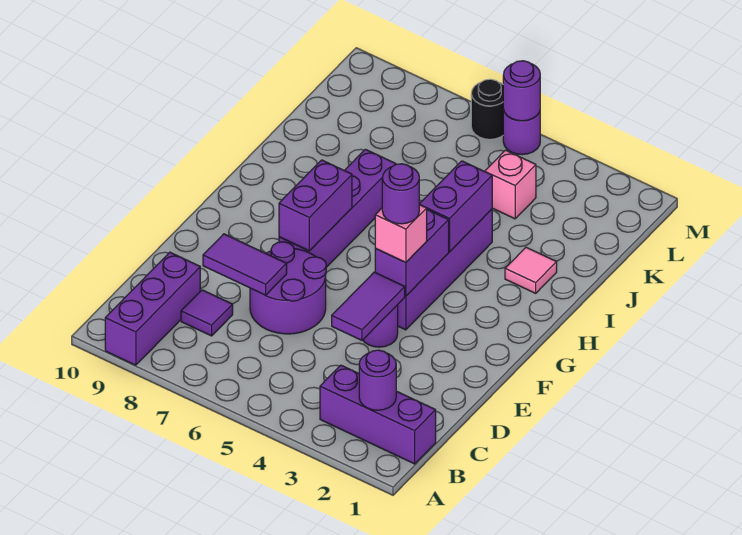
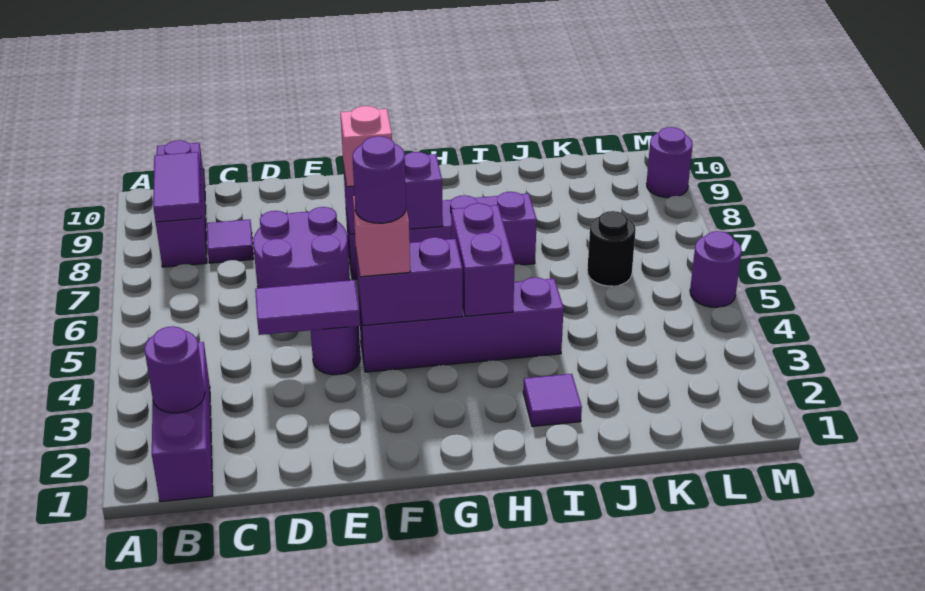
purple brick A9:C9 level 1 -> purple brick B8:B10 level 1
purple tile D7:D8 level 2 -> purple tile B8:B9 level 2
purple brick H4:I4 level 2 -> purple brick H4:H5 level 2
pink tile I2 level 1 -> purple tile I2 level 1
pink brick K4 level 1 -> pink brick F7 level 3
purple round brick M5 level 2 -> purple round brick M9 level 1
black round brick M6 level 1 -> black round brick K6 level 1

